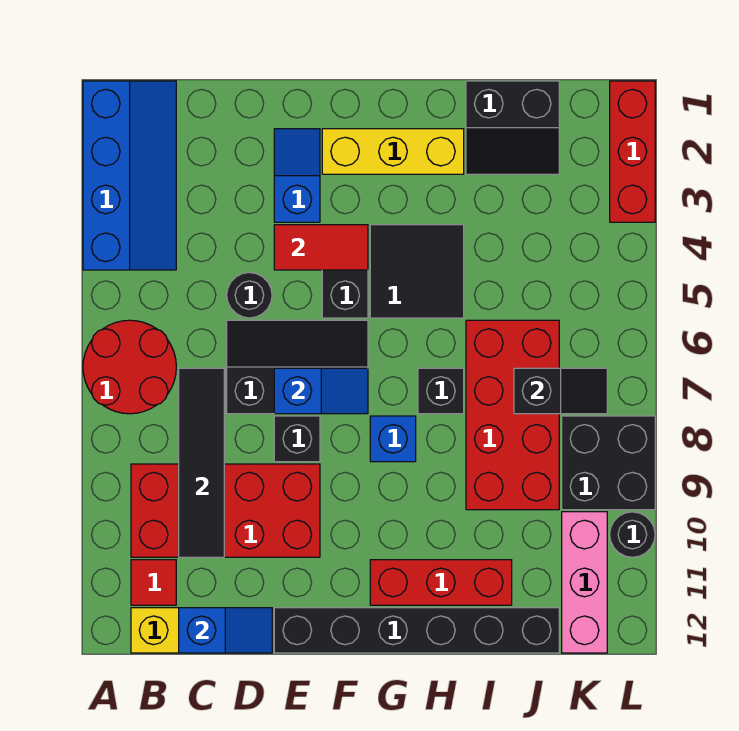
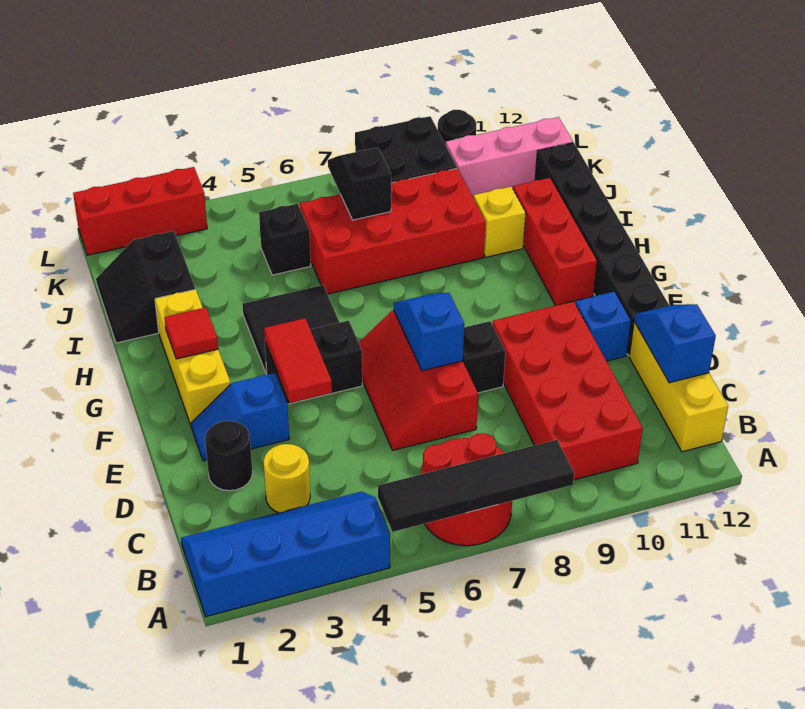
red tile B11 level 1 -> red tile G2 level 2
none -> yellow round brick C3 level 1
black tile C7:C10 level 2 -> black tile A5:A8 level 2
black round brick D5 level 1 -> black round brick D2 level 1
black slope D6:F7 level 1 top 7 -> red slope D6:F7 level 1 top 7
blue brick G8 level 1 -> blue brick E11 level 1
black brick H7 level 1 -> black brick J5 level 1
black slope I1:J2 level 1 top 1 -> black slope I1:J2 level 1 top 2
none -> yellow brick I10 level 1

